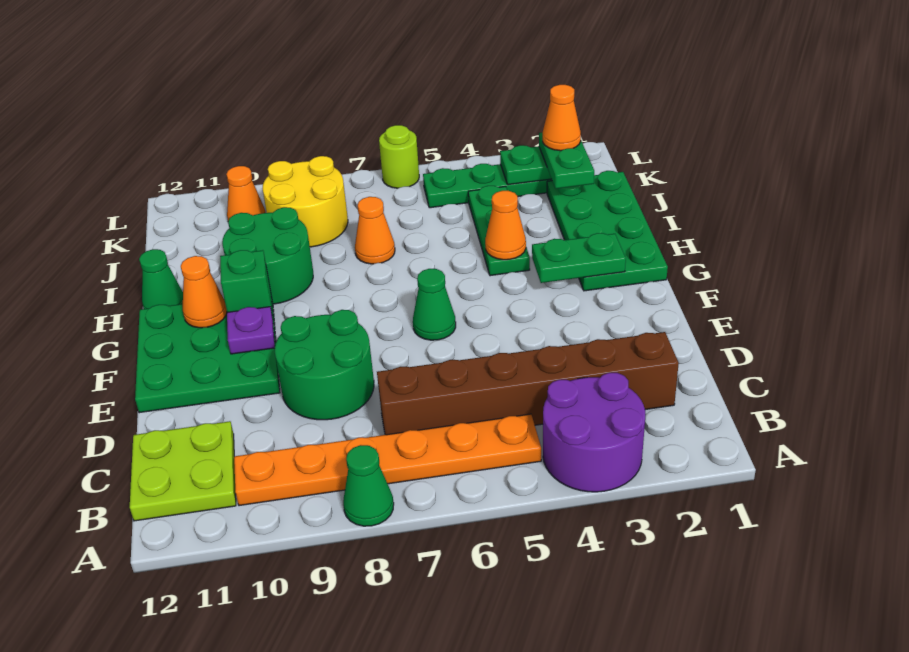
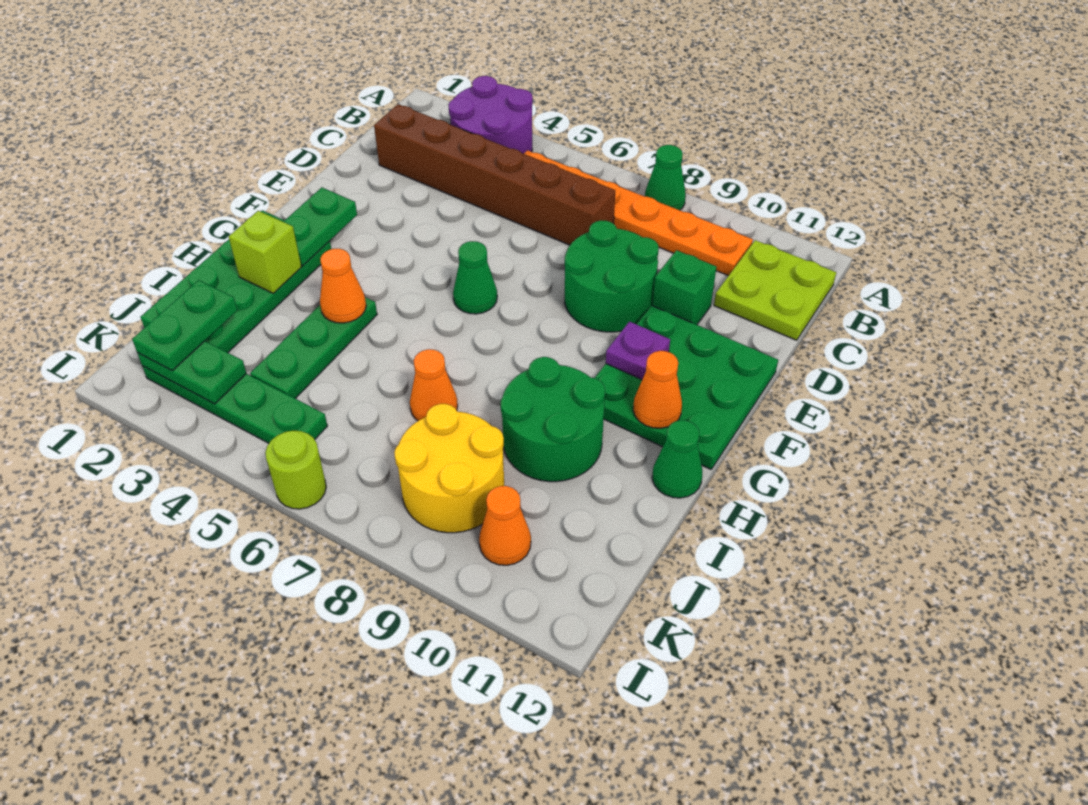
green plate G2:G3 level 2 -> green plate F2:G2 level 2
green brick G10 level 2 -> green brick D10 level 1
none -> lime brick H2 level 2
orange cone K2 level 4 -> none

